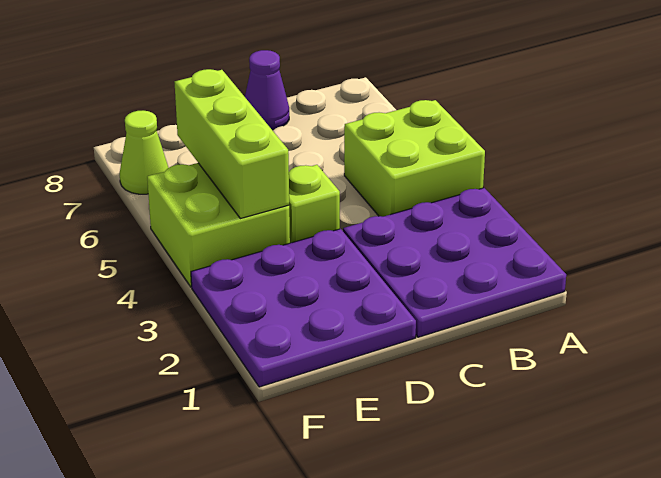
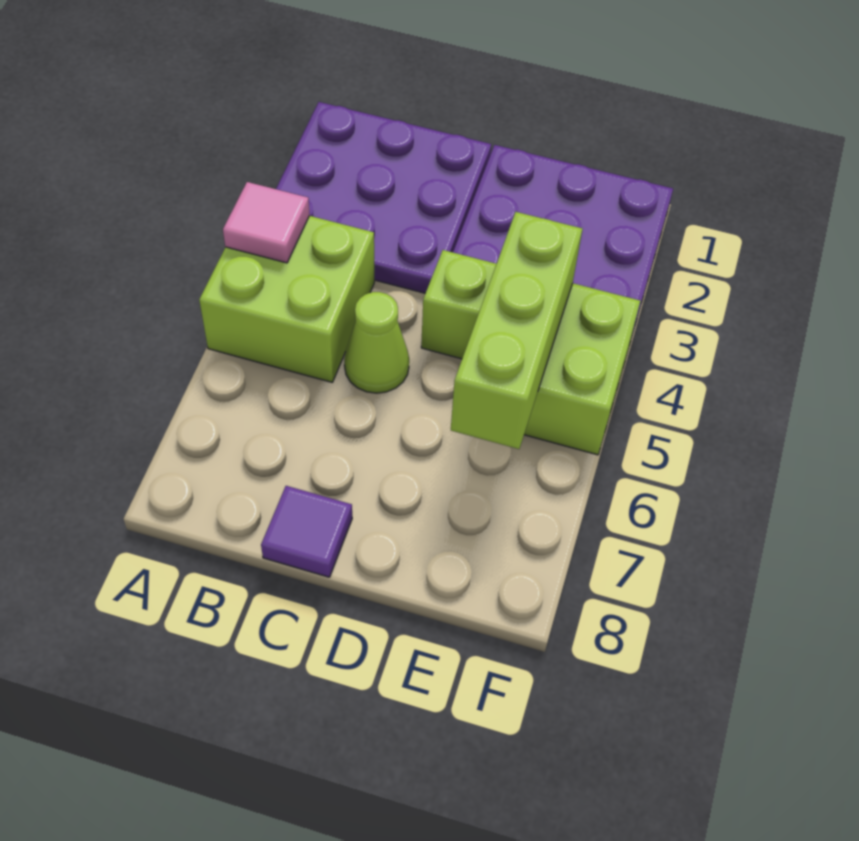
none -> pink tile A4 level 2
purple cone C8 level 1 -> purple tile C8 level 1
lime cone F7 level 1 -> lime cone C5 level 1

